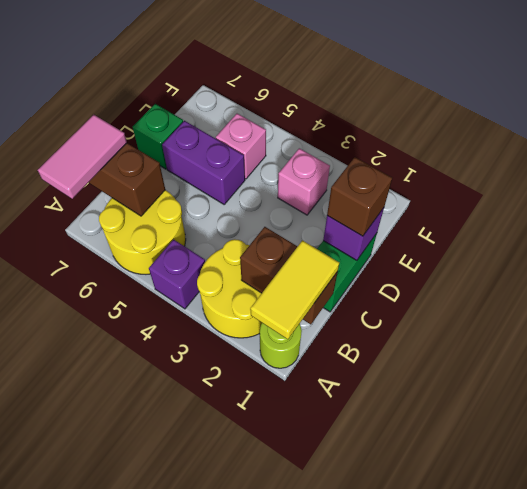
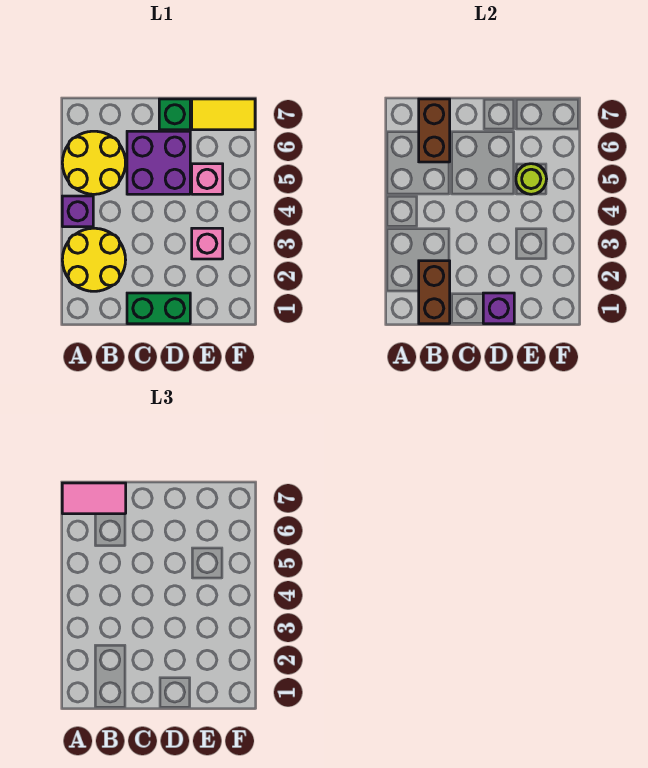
lime round brick A1 level 1 -> lime round brick E5 level 2
yellow tile A1:B1 level 3 -> yellow tile E7:F7 level 1
brown brick D1 level 3 -> none
purple brick D5:D6 level 1 -> purple brick C5:D6 level 1

